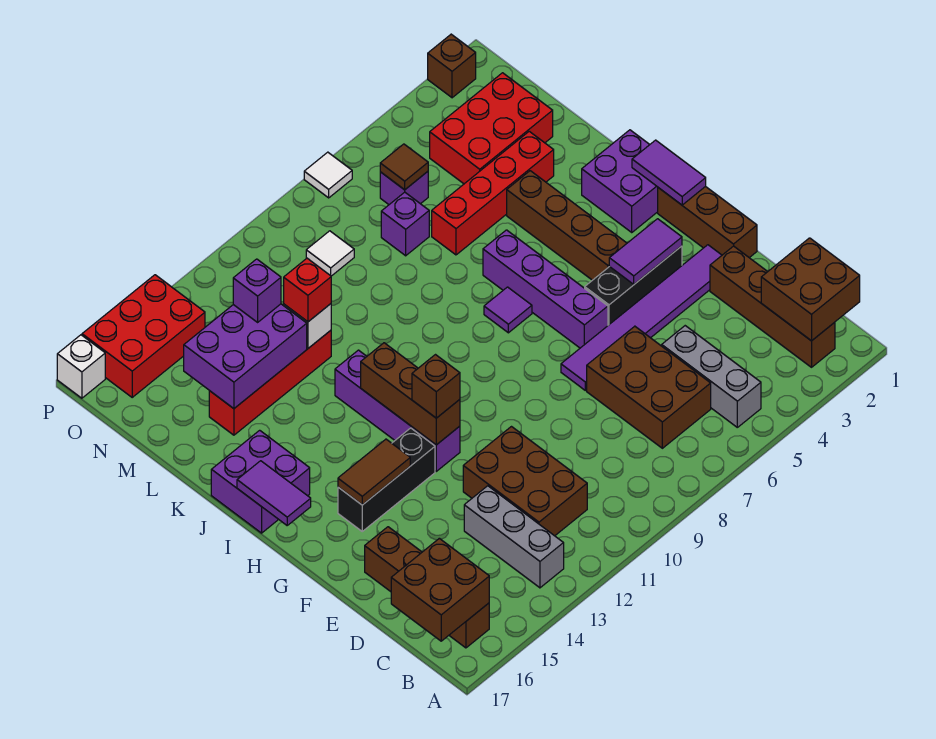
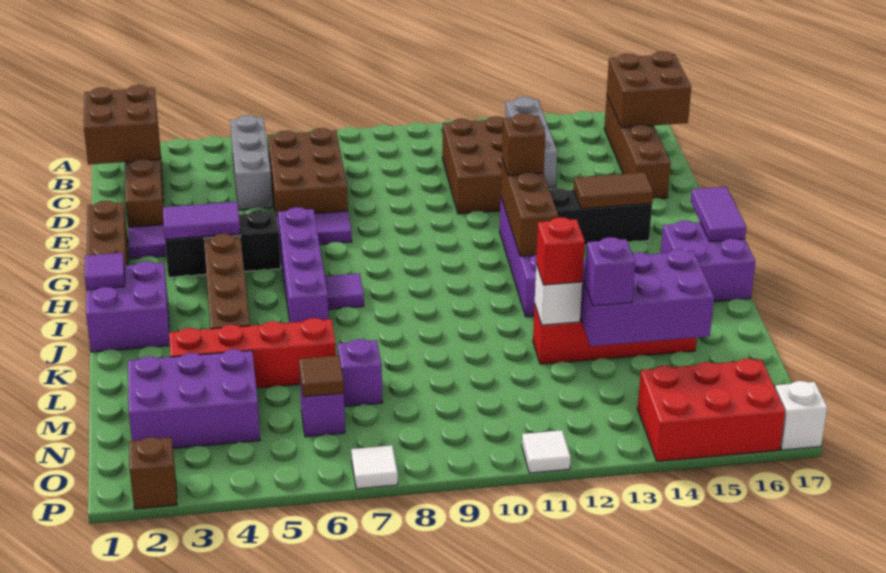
purple tile H1:I1 level 2 -> purple tile I1 level 2
red brick M2:N4 level 1 -> purple brick M2:N4 level 1
white tile N9 level 1 -> white tile P11 level 1

